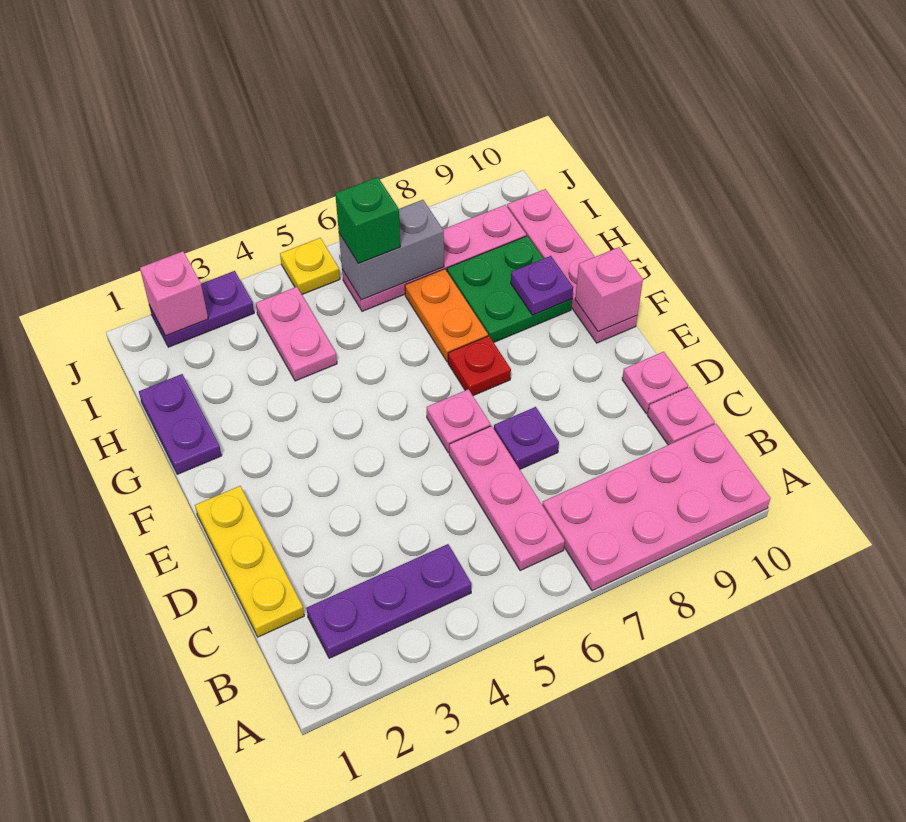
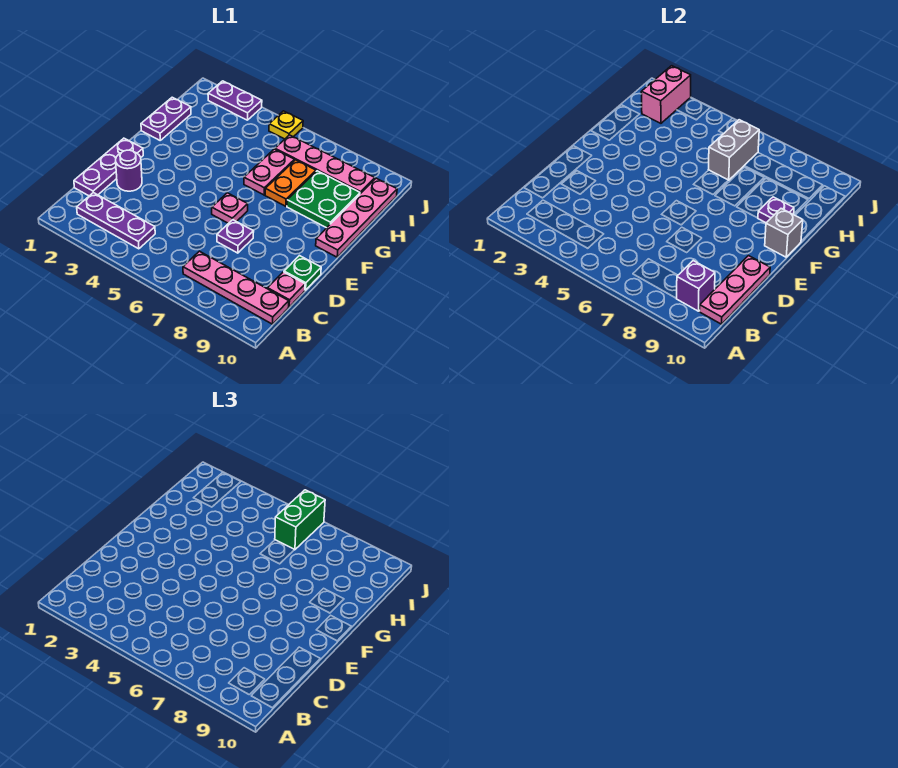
pink plate A7:B10 level 1 -> pink plate B7:B10 level 1
pink plate B6:D6 level 1 -> pink plate B10:D10 level 2
none -> purple brick B9 level 2
yellow plate C1:E1 level 1 -> purple plate C1:E1 level 1
none -> purple round brick D2 level 1
pink plate D10 level 1 -> green plate D10 level 1
red plate F7 level 1 -> none
pink brick F10 level 2 -> grey brick F10 level 2
pink plate H4:I4 level 1 -> pink plate G6:H6 level 1
grey brick I6:I7 level 2 -> grey brick H6:I6 level 2
green brick I6 level 3 -> green brick I6:J6 level 3
pink brick J2 level 2 -> pink brick I2:J2 level 2

